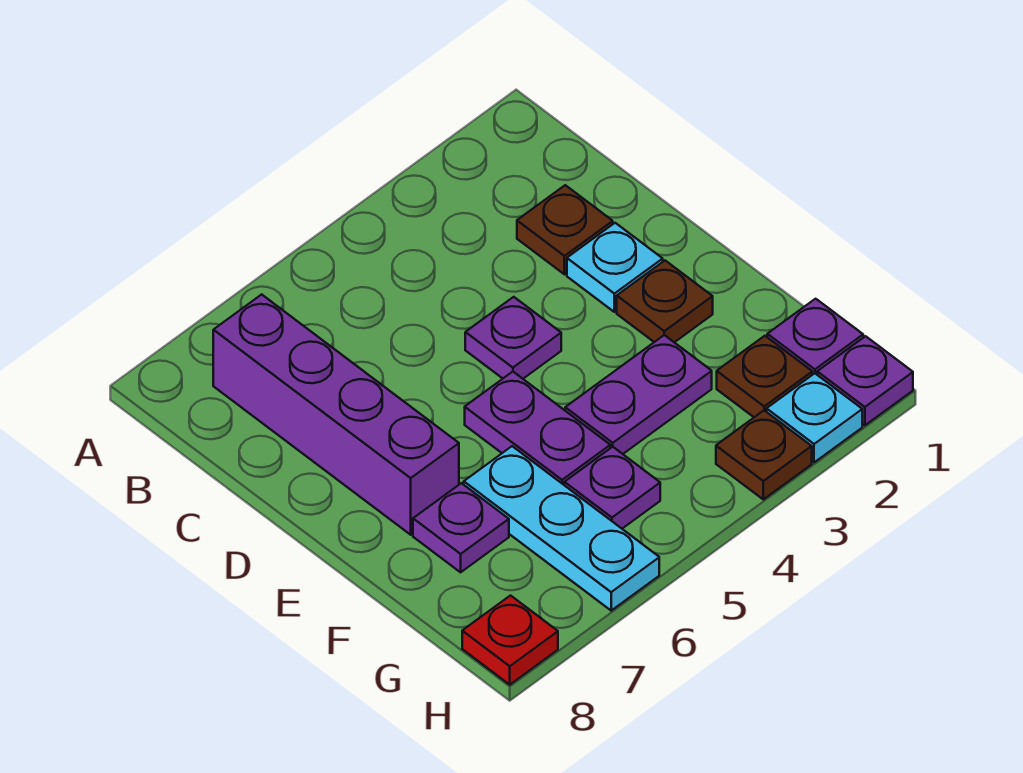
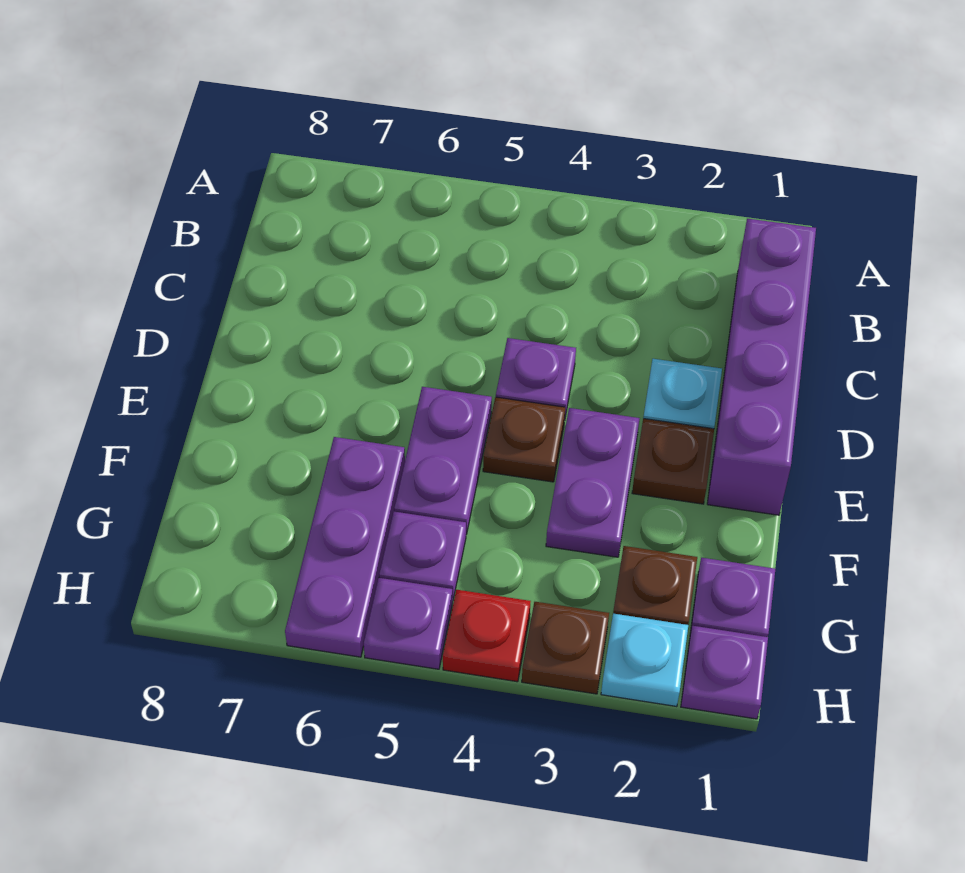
purple brick B7:E7 level 1 -> purple brick B1:E1 level 1
brown plate C2 level 1 -> brown plate E4 level 1
purple plate F3:F4 level 1 -> purple plate E3:F3 level 1
cyan plate F6:H6 level 1 -> purple plate F6:H6 level 1
purple plate F7 level 1 -> purple plate H5 level 1
red plate H8 level 1 -> red plate H4 level 1

